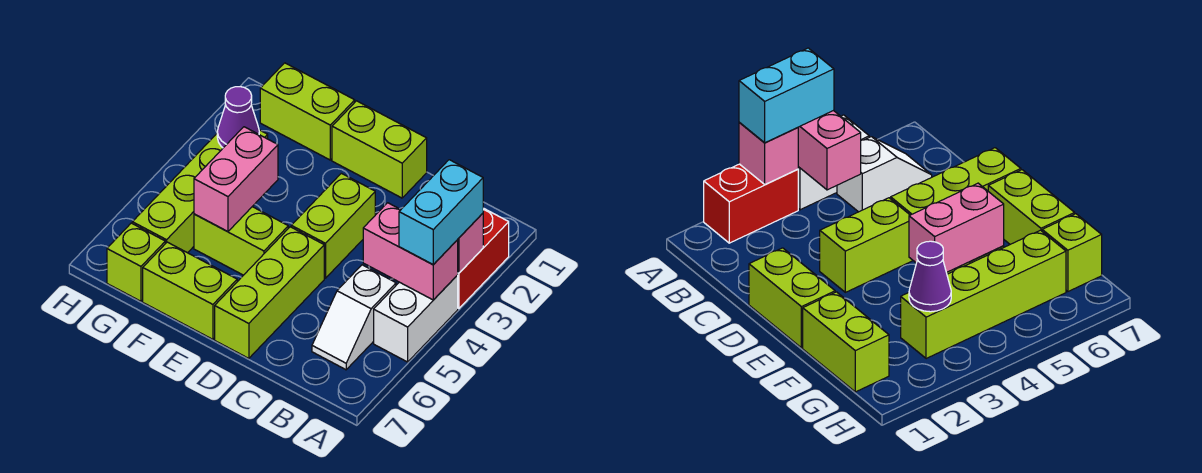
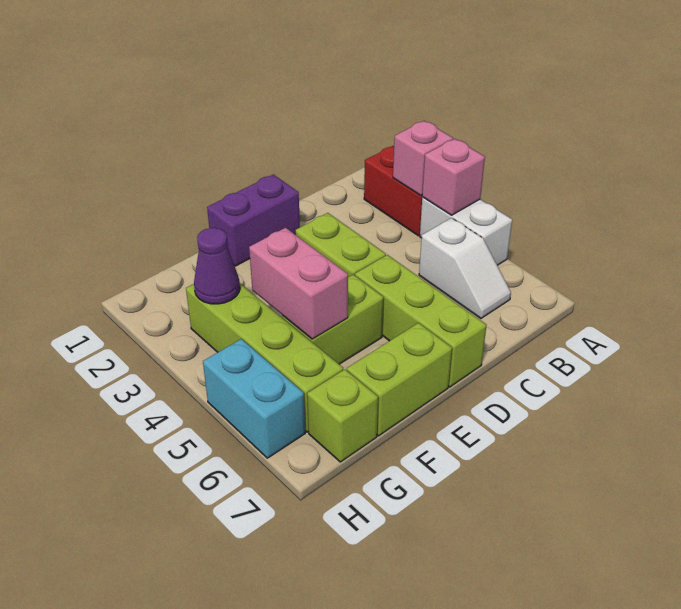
cyan brick A3:A4 level 3 -> cyan brick H5:H6 level 1
pink brick A4:B4 level 2 -> pink brick A4 level 2
lime brick D1:E1 level 1 -> purple brick D1:E1 level 1
lime brick F1:G1 level 1 -> none

